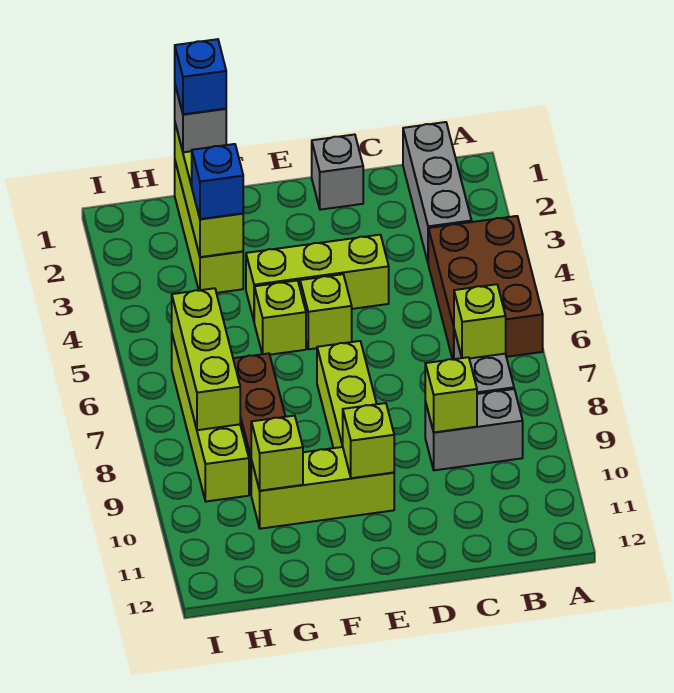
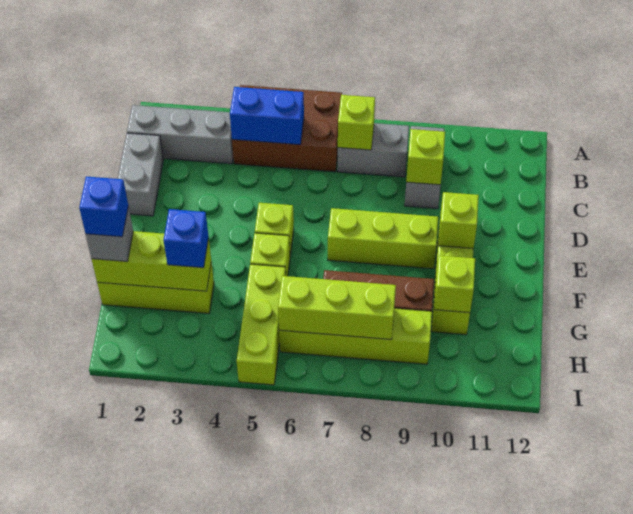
none -> blue brick B4:B5 level 2
grey brick D1 level 1 -> grey brick C1:D1 level 1
lime brick D4:F4 level 1 -> lime brick G5:I5 level 1

